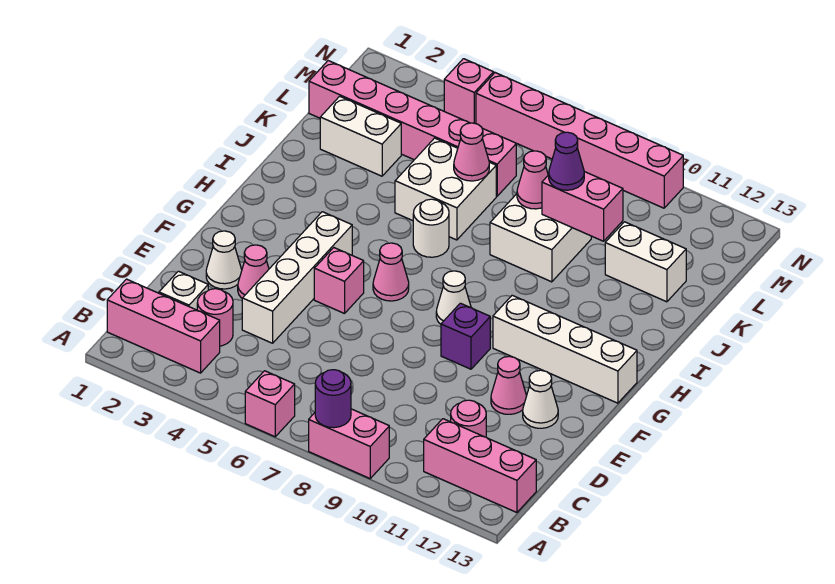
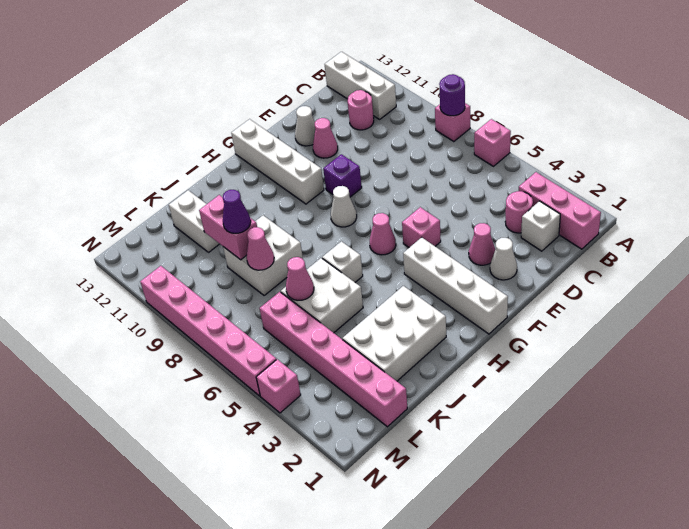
pink brick A8:A9 level 1 -> pink brick A8 level 1
pink brick B11:B13 level 1 -> white brick B11:B13 level 1
white brick D4:G4 level 1 -> white brick G1:G4 level 1
white round brick I6 level 1 -> white brick I6 level 1
white brick K2:K3 level 1 -> white brick I2:K3 level 1

